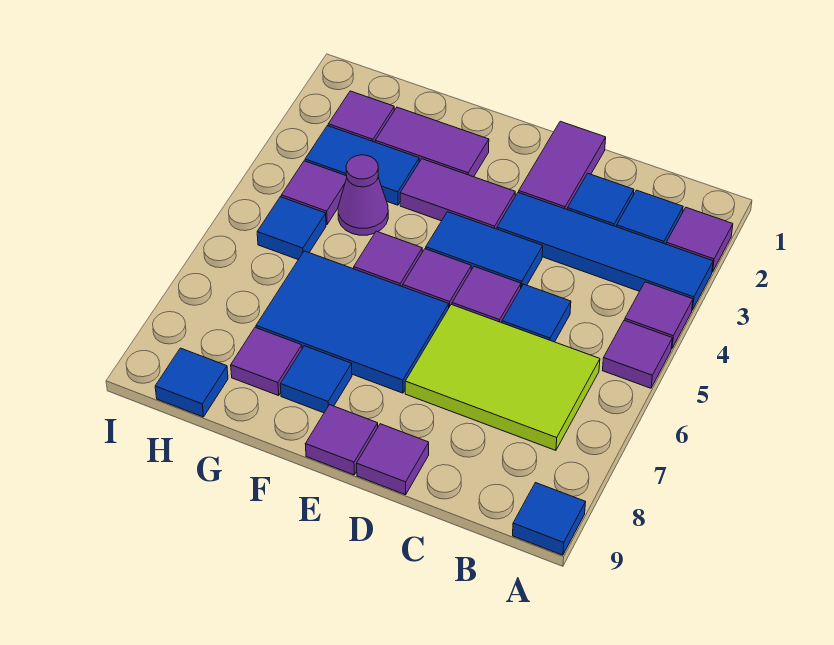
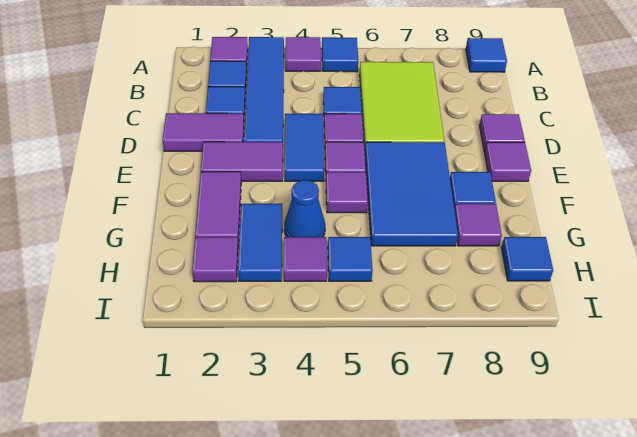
purple tile A5 level 1 -> blue tile A5 level 1
purple tile E3:F3 level 1 -> purple tile E2:E3 level 1
purple cone G4 level 1 -> blue cone G4 level 1

